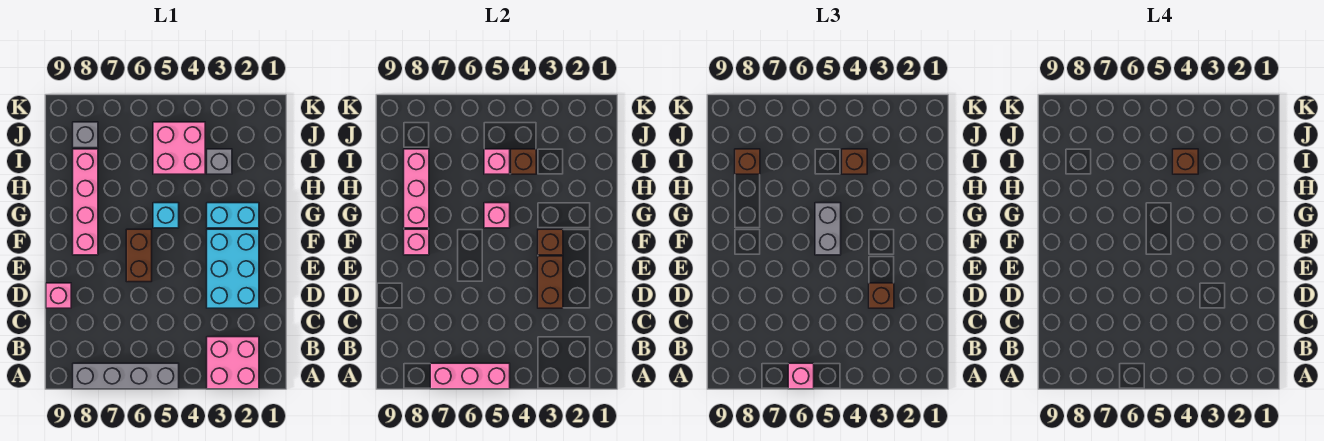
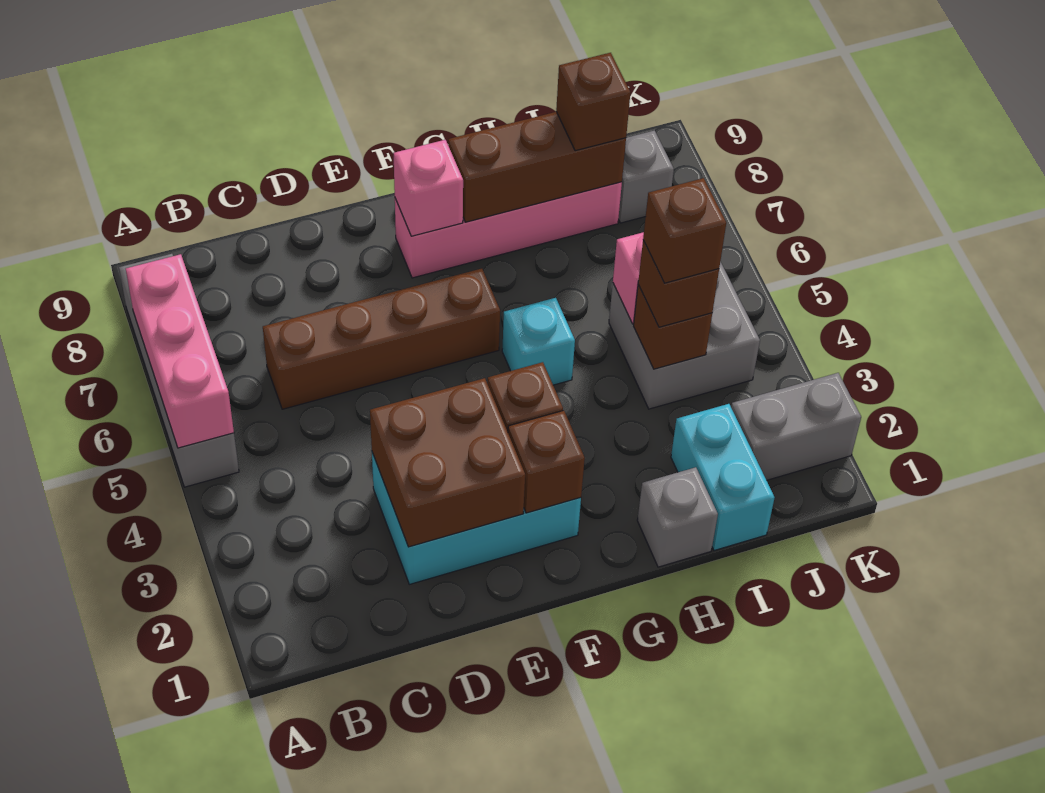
pink brick A2:B3 level 1 -> none
pink brick A6 level 3 -> none
brown brick D3:E3 level 2 -> brown brick D2:E3 level 2
brown brick D3 level 3 -> brown brick F2 level 2
pink brick D9 level 1 -> none
brown brick E6:F6 level 1 -> brown brick C6:F6 level 1
grey brick F5:G5 level 3 -> grey brick J2:K2 level 1
cyan brick G2:G3 level 1 -> cyan brick I1:I2 level 1
pink brick G5 level 2 -> none
pink brick G8:I8 level 2 -> brown brick G8:I8 level 2
grey brick I3 level 1 -> grey brick H1 level 1
pink brick I4:J5 level 1 -> grey brick I4:J5 level 1

